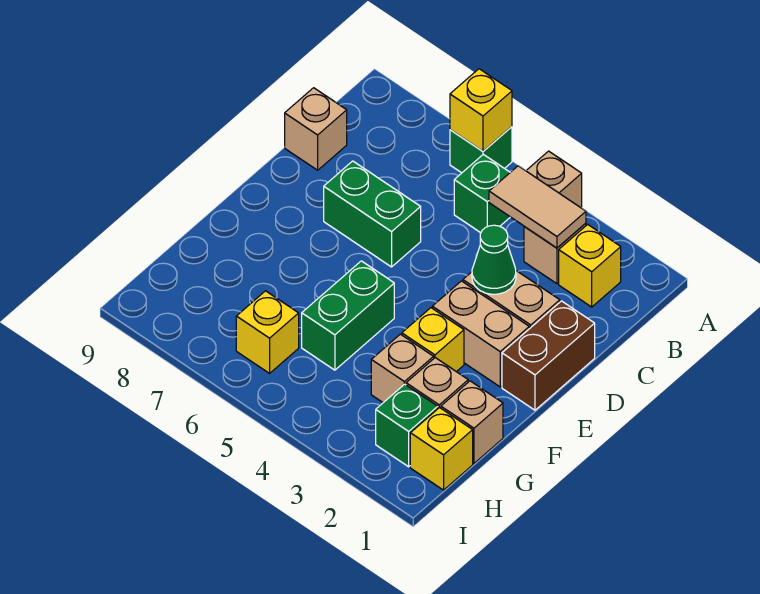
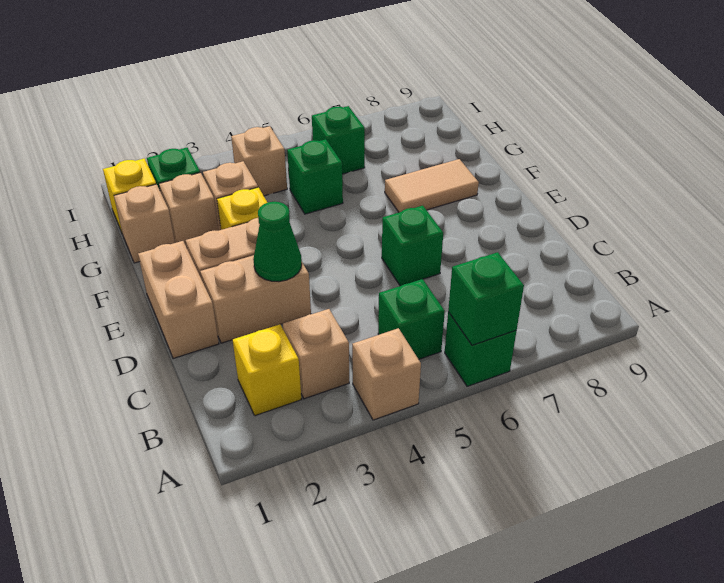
yellow brick A6 level 2 -> green brick A6 level 2
tan tile B3:B4 level 2 -> tan tile F7:F8 level 1
tan brick C9 level 1 -> tan brick H4 level 1
brown brick D1:E1 level 1 -> tan brick D1:E1 level 1
green brick D6:D7 level 1 -> green brick D6 level 1
green brick F5:G5 level 1 -> green brick G5 level 1
yellow brick H6 level 1 -> green brick H6 level 1

